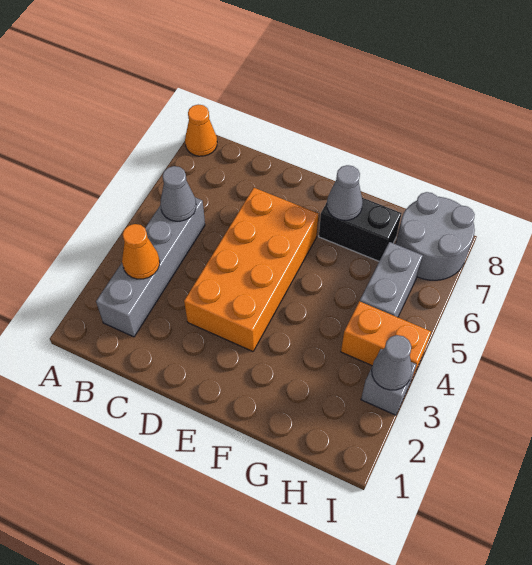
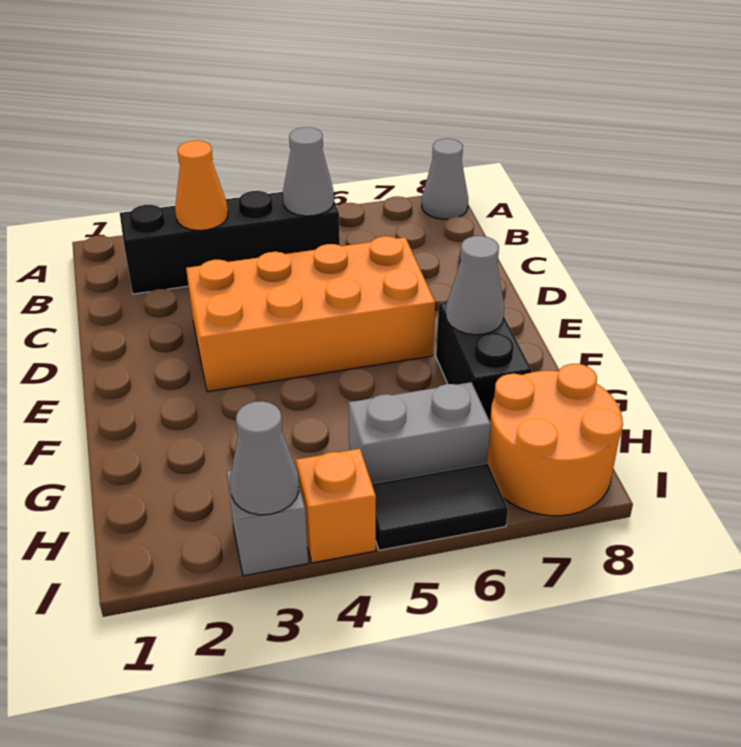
orange cone A8 level 1 -> grey cone A8 level 1
grey brick B2:B5 level 1 -> black brick B2:B5 level 1
orange brick H4:I4 level 1 -> orange brick I4 level 1
grey round brick H7:I8 level 1 -> orange round brick H7:I8 level 1
none -> black tile I5:I6 level 1

